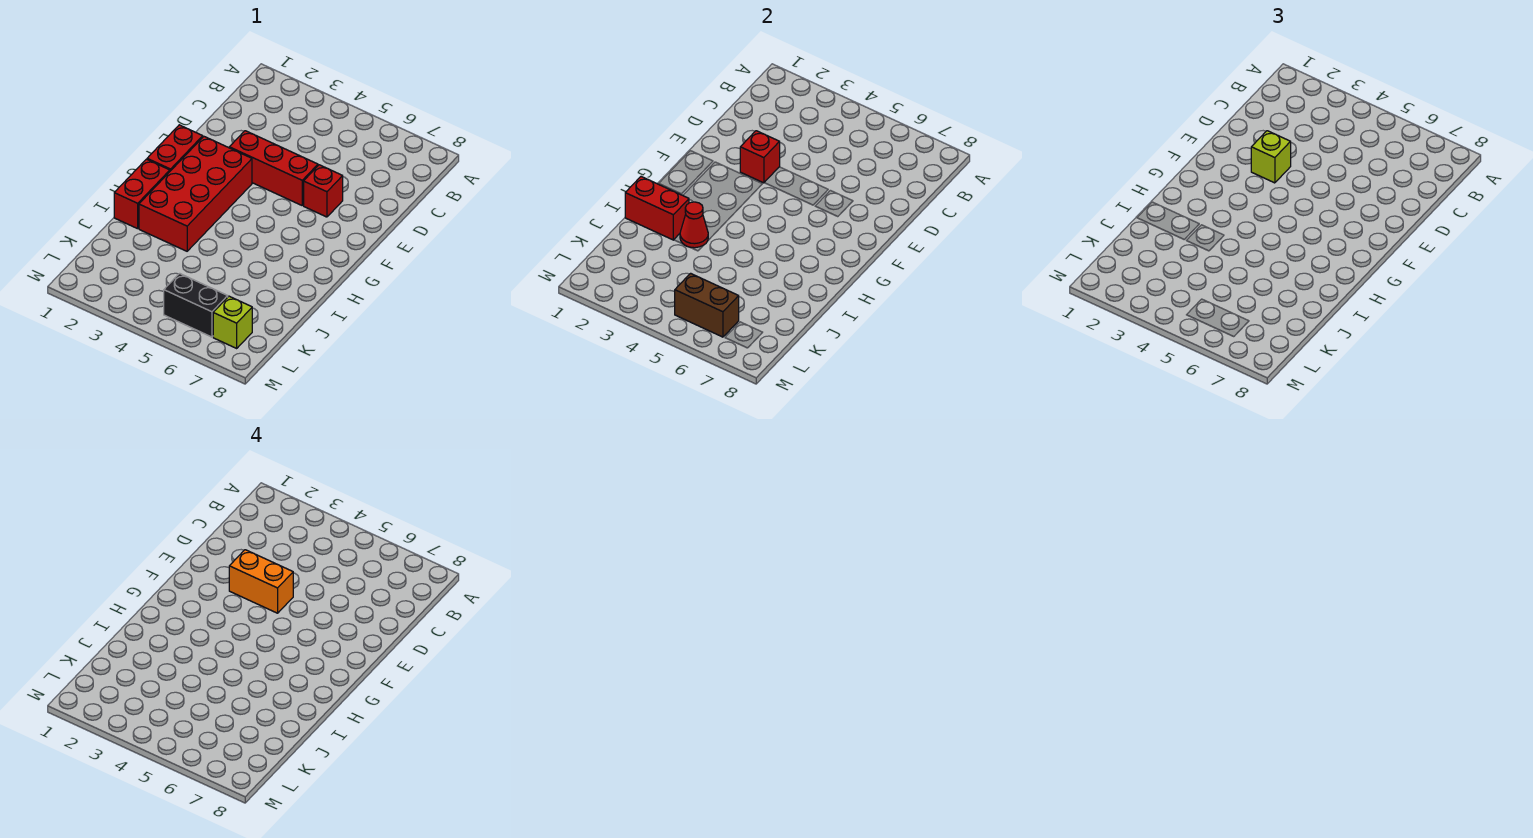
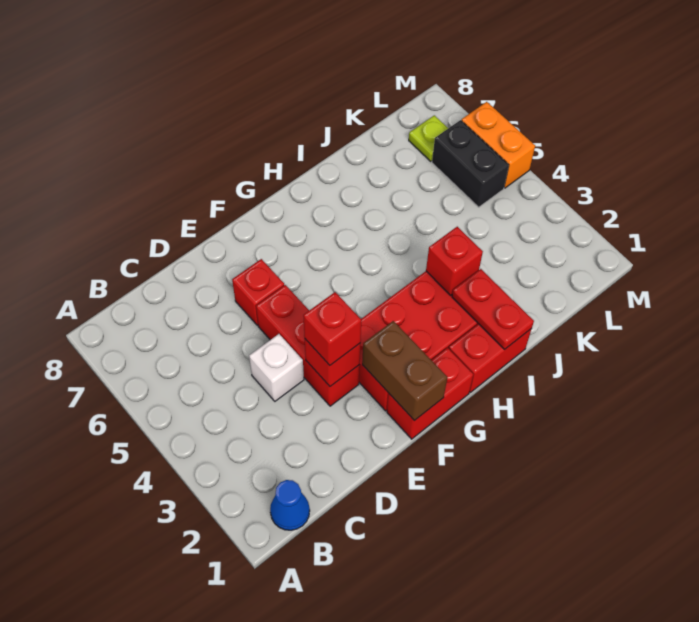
none -> blue cone B1 level 1
none -> white brick D4 level 1
lime brick E3 level 3 -> red brick E3 level 3
orange brick E3:E4 level 4 -> orange brick M5:M6 level 1
red brick I1:I2 level 2 -> red plate I1:I2 level 2
red cone I3 level 2 -> red brick I3 level 2
brown brick L5:L6 level 2 -> brown brick F1:F2 level 2
lime brick L7 level 1 -> lime plate L7 level 1

